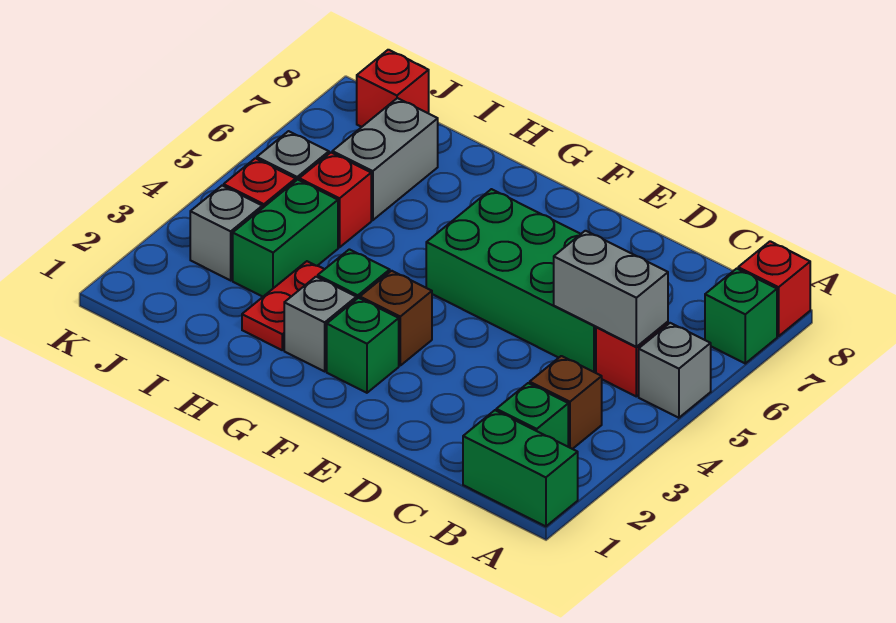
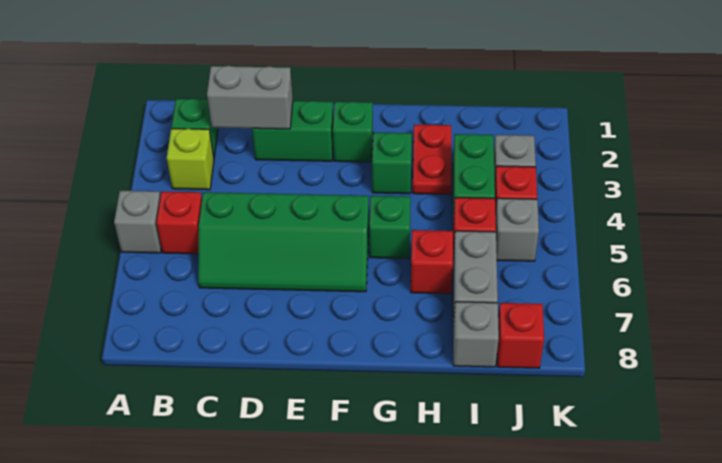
green brick A1:B1 level 1 -> green brick D2:E2 level 1
green brick A7 level 1 -> green brick G5 level 1
red brick A8 level 1 -> red brick H6 level 1
brown brick B3 level 1 -> lime brick B3 level 1
grey brick B5:C5 level 2 -> grey brick C2:D2 level 2
green brick C5:F6 level 1 -> green slope C5:F6 level 1 top 5
brown brick F3 level 1 -> none
grey brick G2 level 1 -> grey brick I8 level 1

